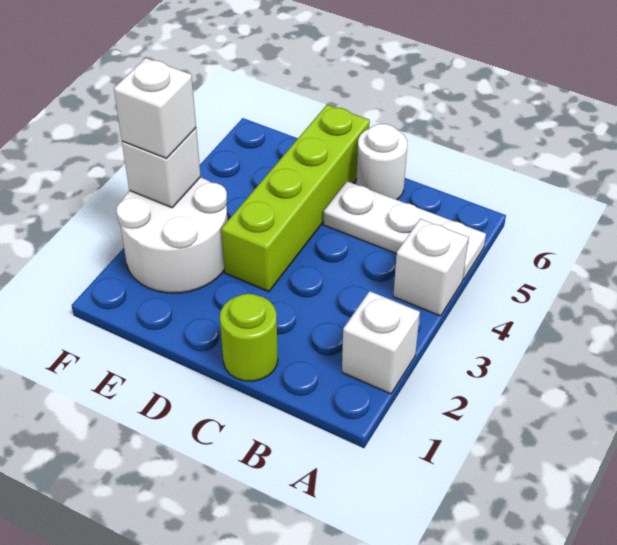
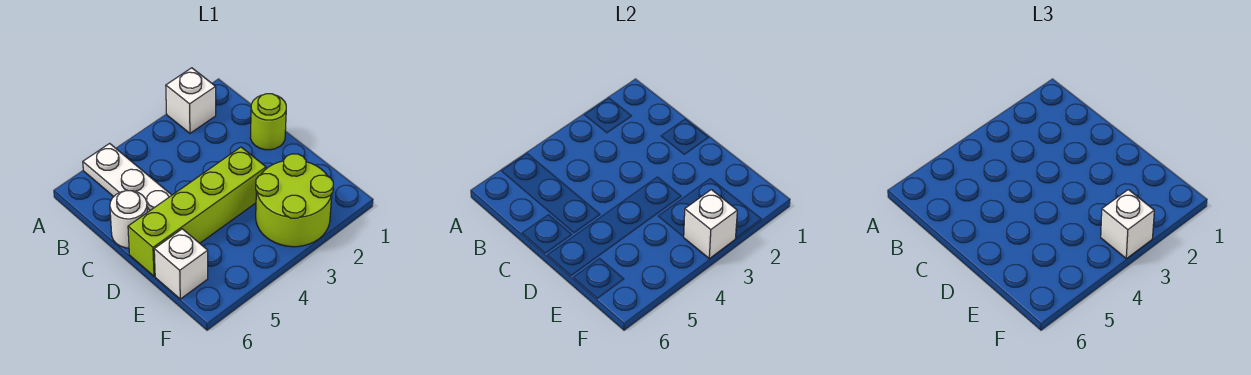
white brick A4 level 1 -> white brick E6 level 1
white round brick E2:F3 level 1 -> lime round brick E2:F3 level 1

